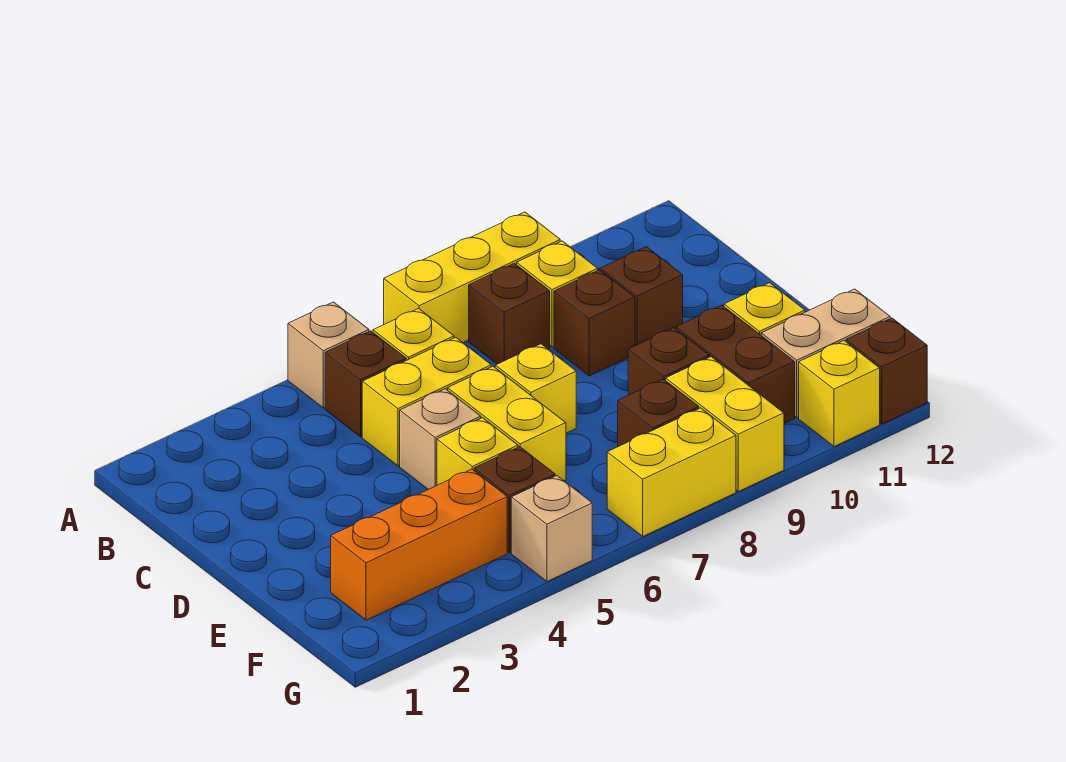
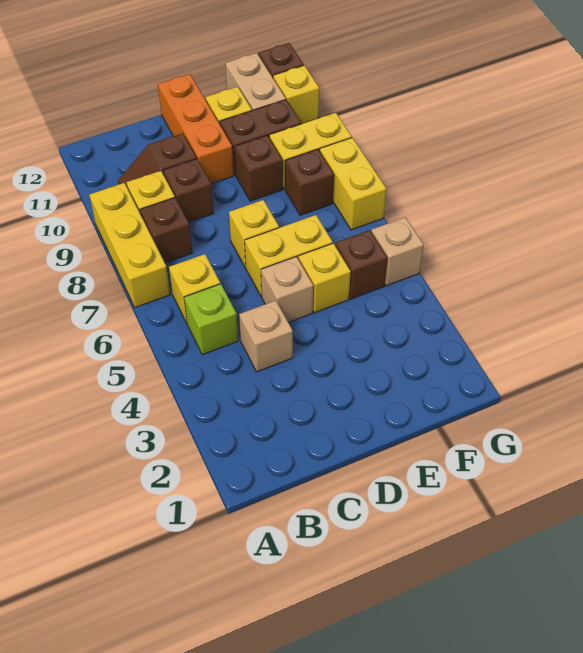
tan brick A5 level 1 -> tan brick C4 level 1
brown brick B5 level 1 -> lime brick B5 level 1
yellow brick C5:C6 level 1 -> none
orange brick F2:F4 level 1 -> orange brick D10:D12 level 1

